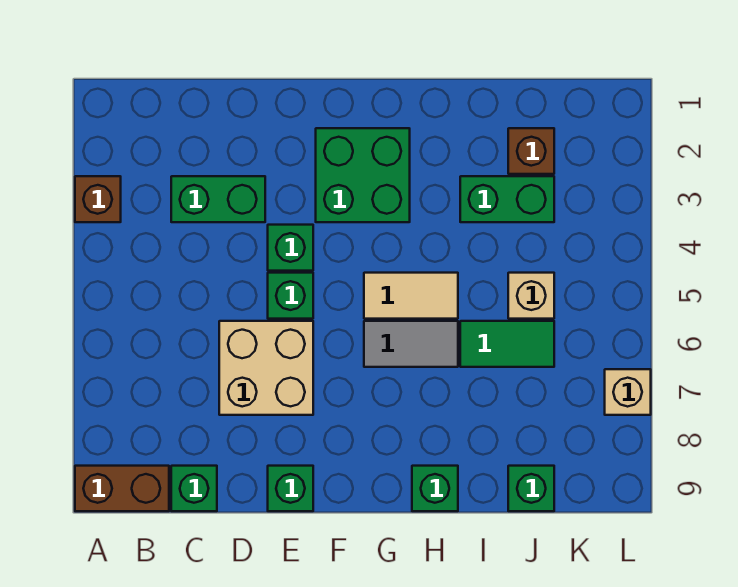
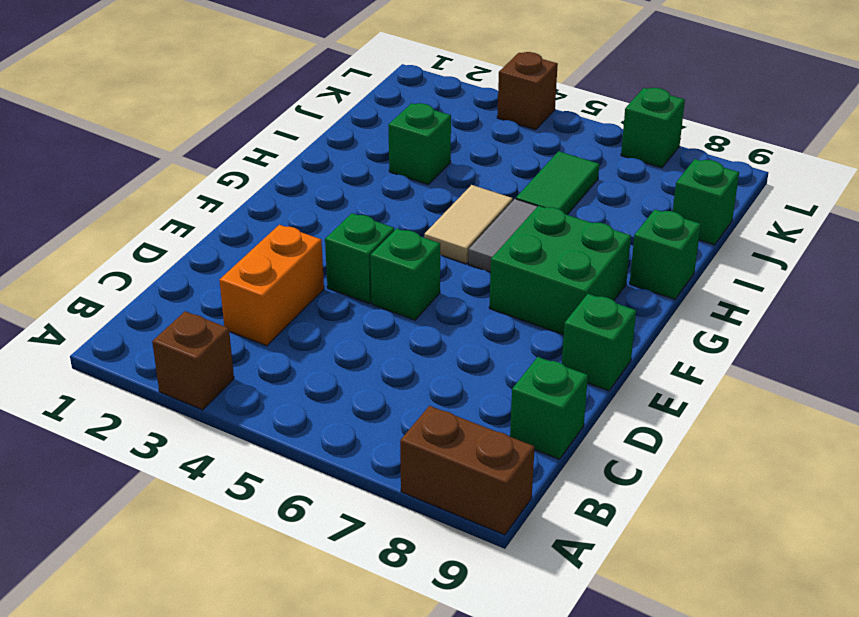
brown brick A9:B9 level 1 -> brown brick A8:A9 level 1
green brick C3:D3 level 1 -> orange brick C3:D3 level 1
tan brick D6:E7 level 1 -> none
green brick F2:G3 level 1 -> green brick F7:G8 level 1
green brick I3:J3 level 1 -> green brick I3 level 1
brown brick J2 level 1 -> brown brick L4 level 1
tan brick J5 level 1 -> none
tan brick L7 level 1 -> green brick L7 level 1

